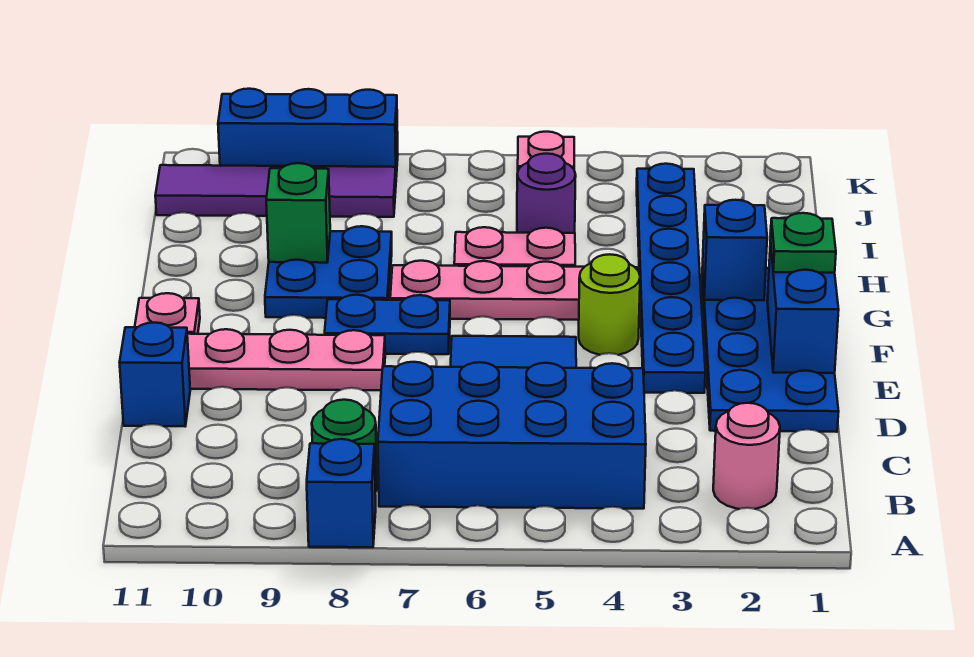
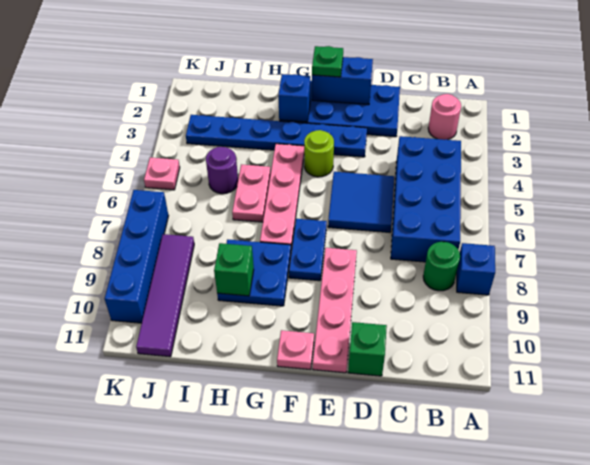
blue brick D11 level 1 -> green brick D11 level 1
blue brick K8:K10 level 1 -> blue brick K7:K10 level 1

